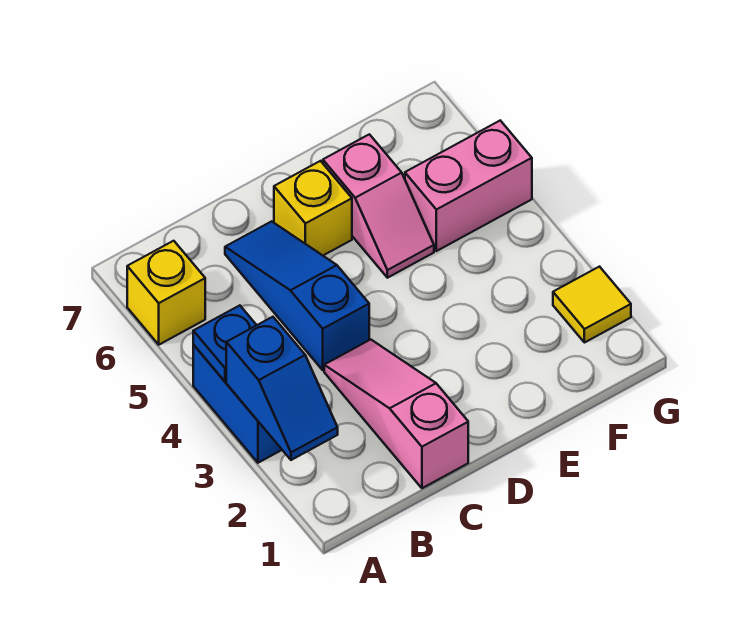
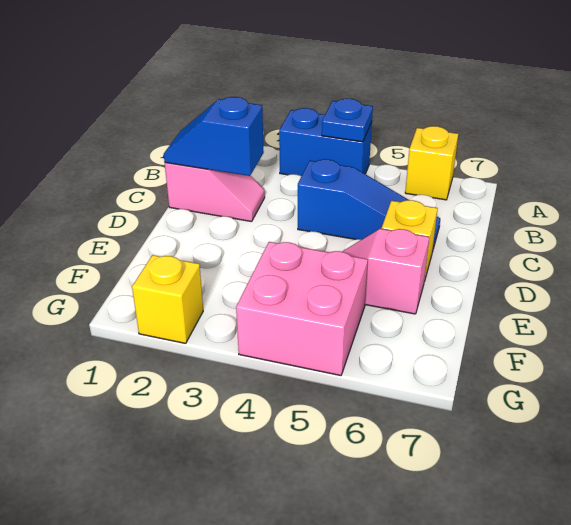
blue slope A2:A3 level 2 top 3 -> blue slope C1:C2 level 2 top 2
pink slope C1:C3 level 1 top 1 -> pink slope C1:C2 level 1 top 1
pink brick F5:G5 level 1 -> pink brick F4:G5 level 1
yellow tile G2 level 1 -> yellow brick G2 level 1

